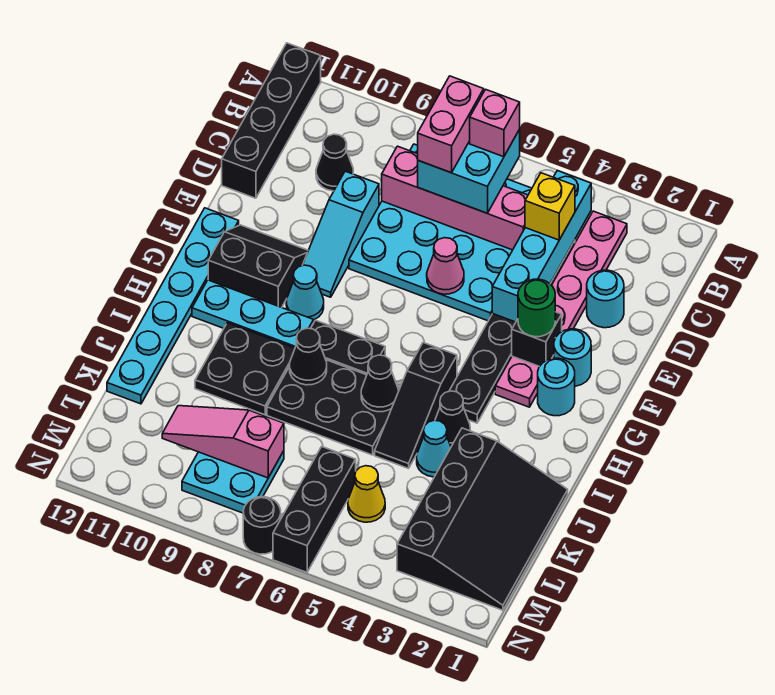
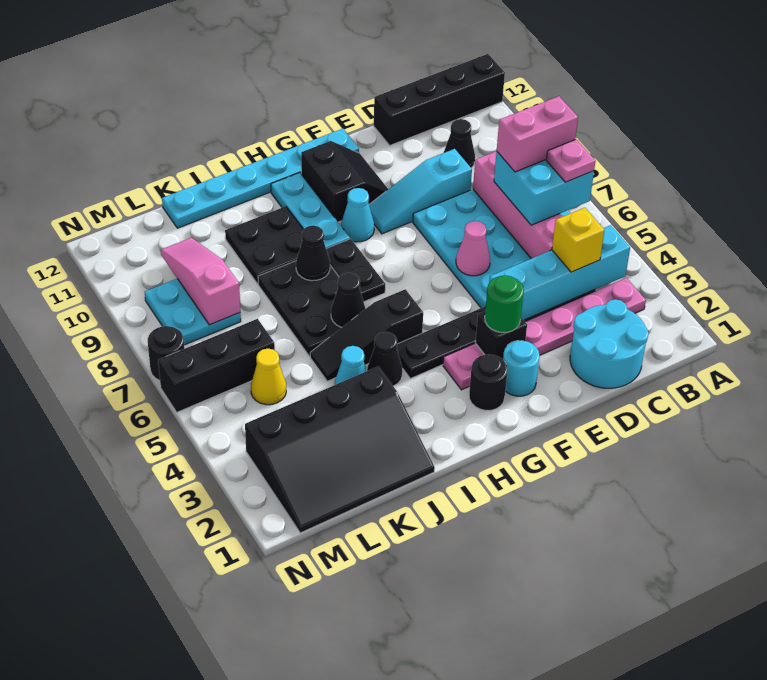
pink brick B6 level 4 -> pink plate B6 level 4
cyan round brick D2 level 1 -> cyan round brick C1:D2 level 1
cyan round brick G2 level 1 -> black round brick G2 level 1

